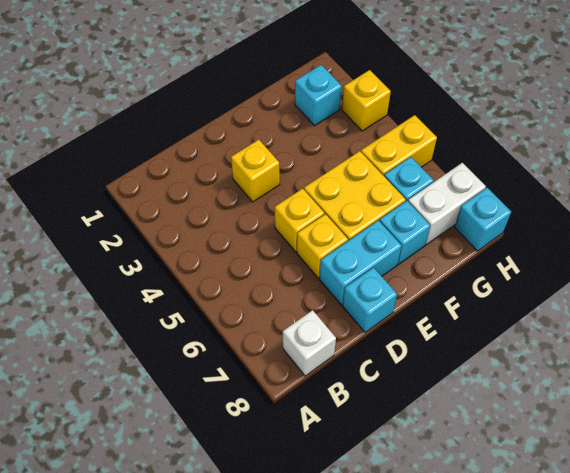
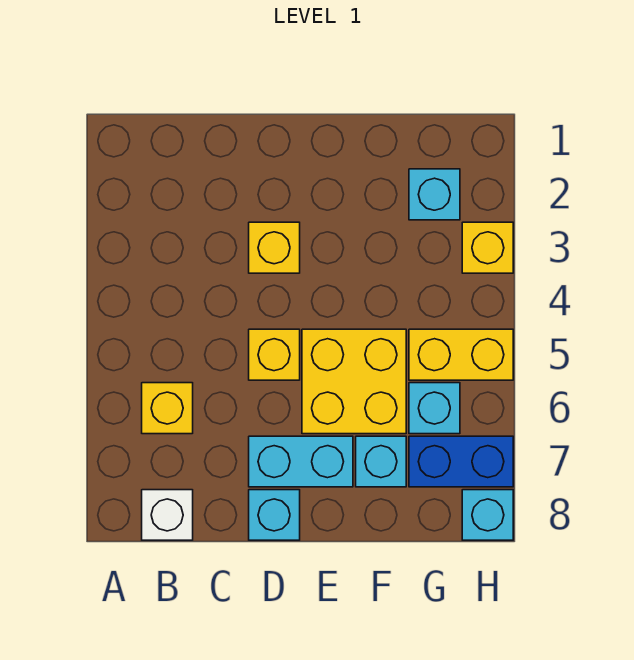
yellow brick D6 level 1 -> yellow brick B6 level 1
white brick G7:H7 level 1 -> blue brick G7:H7 level 1

